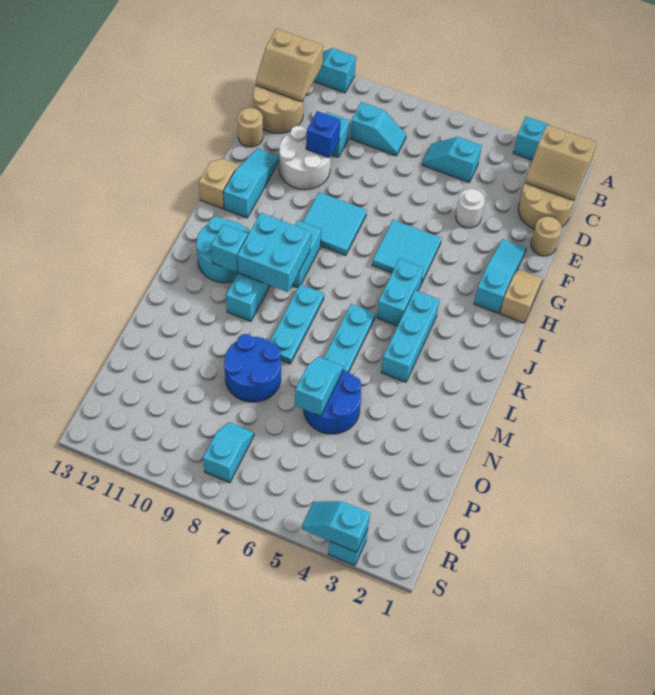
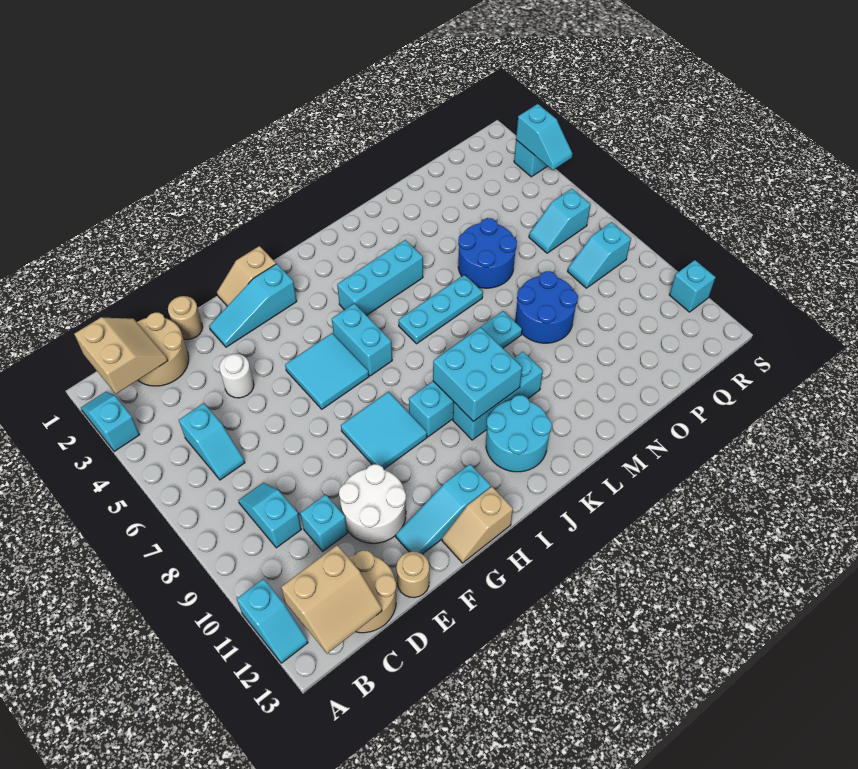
tan slope B12:C13 level 2 top B -> tan slope B12:C13 level 2 top 12
blue brick E10 level 2 -> none
cyan brick I5:J5 level 1 -> cyan brick I5:I6 level 1
cyan brick K11 level 2 -> cyan brick S11 level 1
cyan slope N6:O6 level 2 top O -> cyan slope Q6:R6 level 1 top R

